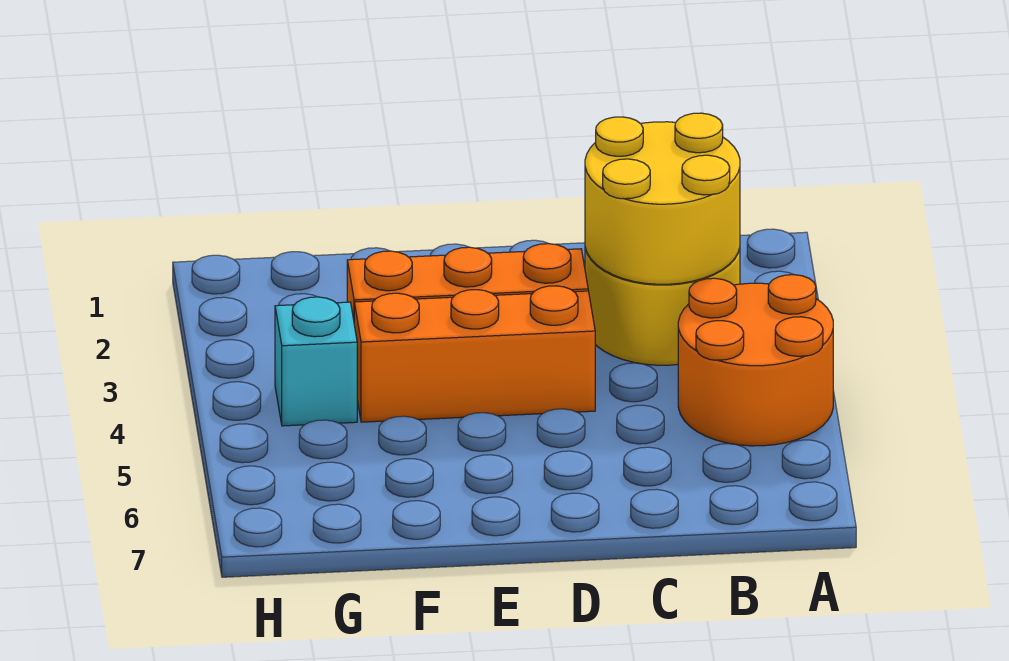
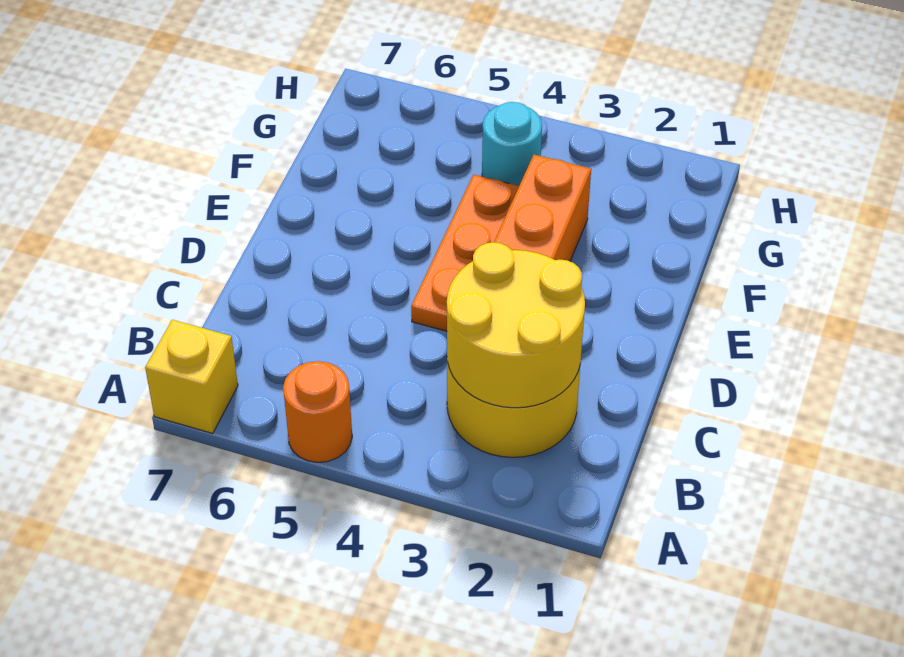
orange round brick A4:B5 level 1 -> orange round brick A5 level 1
none -> yellow brick A7 level 1
orange brick D4:F4 level 1 -> orange plate D4:F4 level 1
cyan brick G4 level 1 -> cyan round brick G4 level 1

